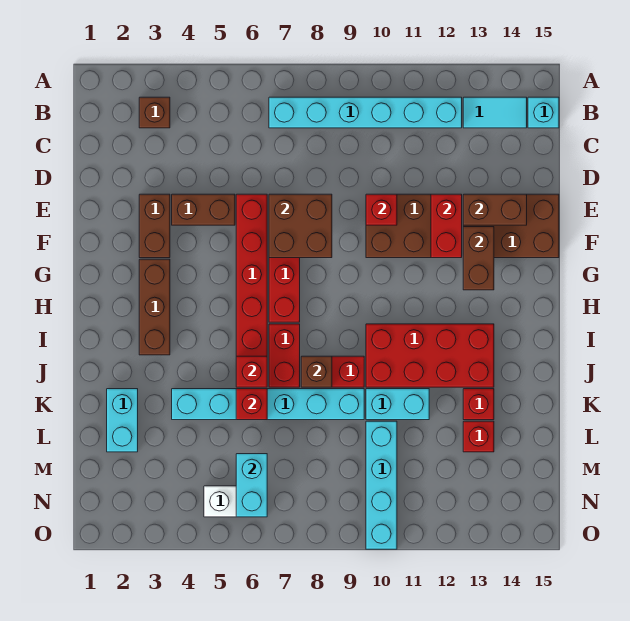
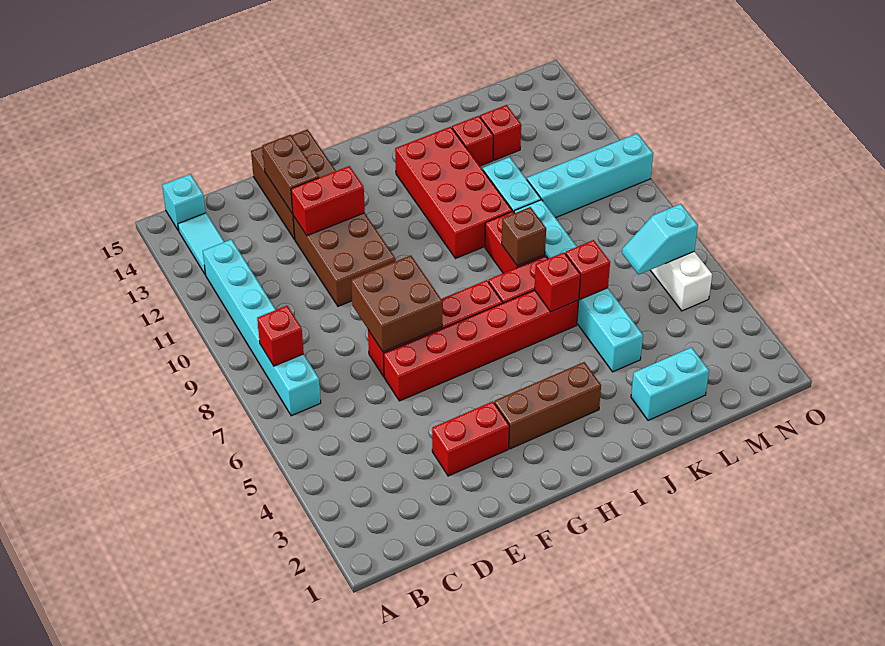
brown brick B3 level 1 -> none
brown brick E3:F3 level 1 -> red brick E3:F3 level 1
brown brick E4:E5 level 1 -> none
red brick E10 level 2 -> red brick B8 level 2
brown brick F13:G13 level 2 -> none
cyan brick M6:N6 level 2 -> cyan slope M6:N6 level 2 top N

